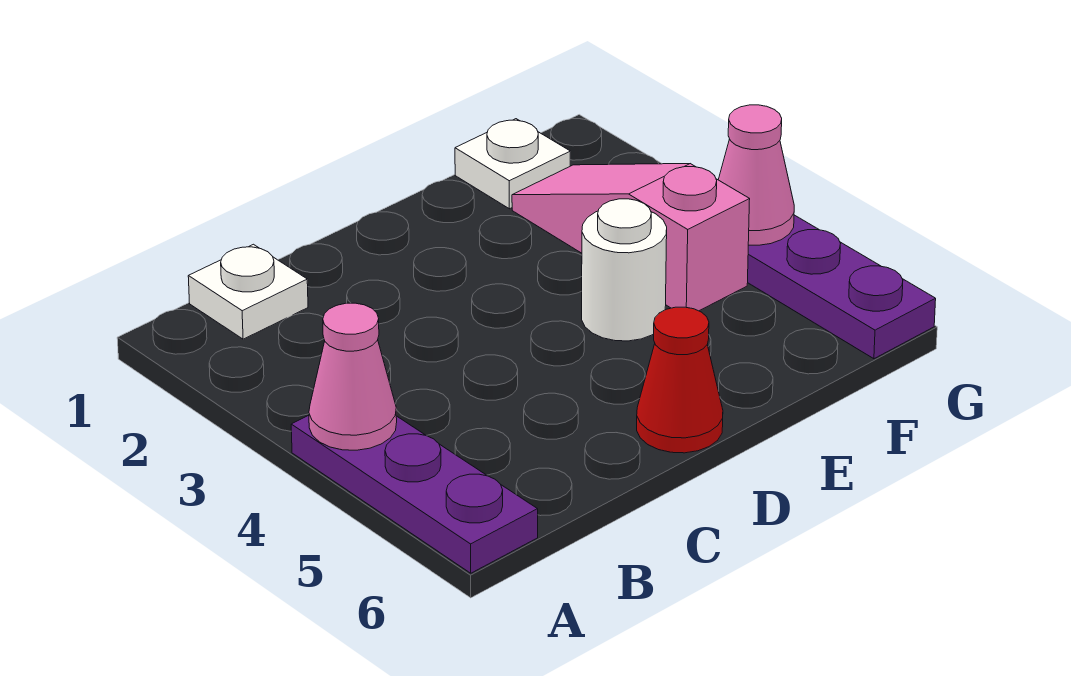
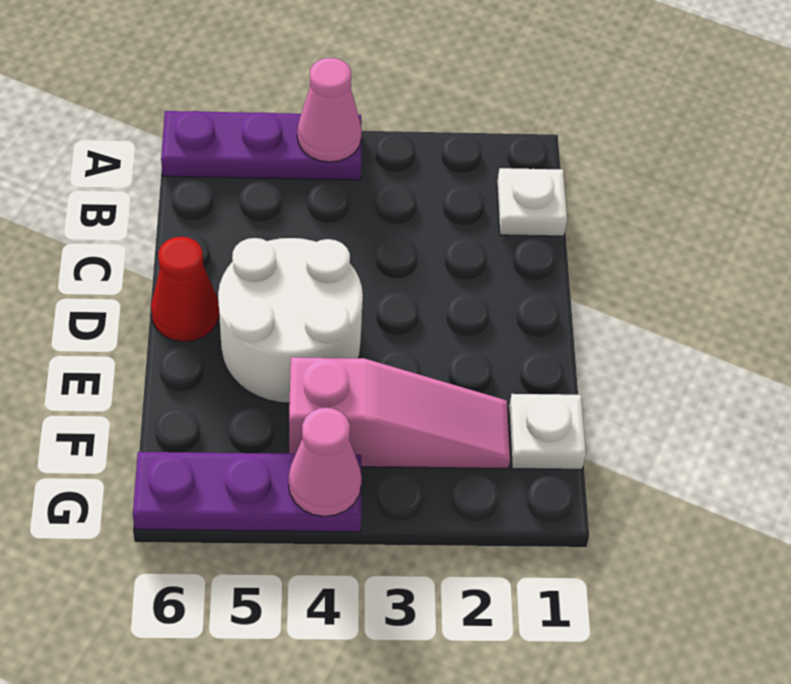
white round brick E4 level 1 -> white round brick D4:E5 level 1

